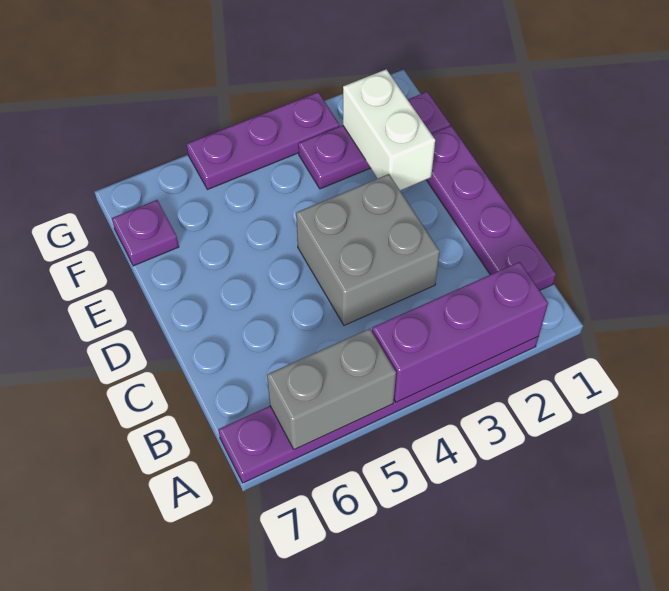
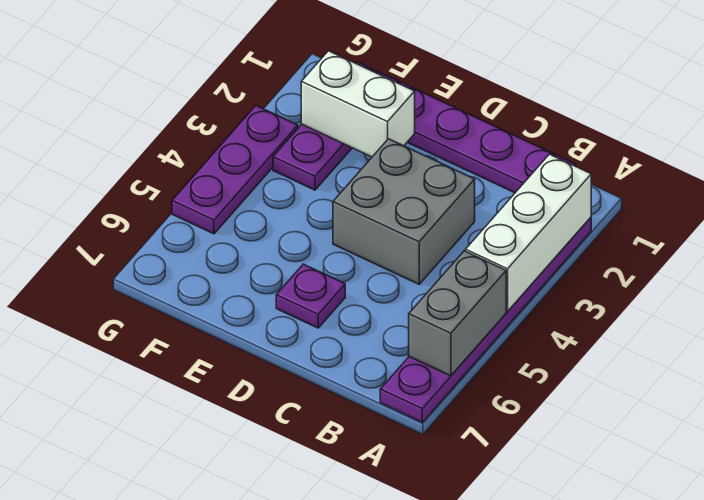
purple brick A2:A4 level 2 -> white brick A2:A4 level 2
purple plate F7 level 1 -> purple plate D6 level 1

